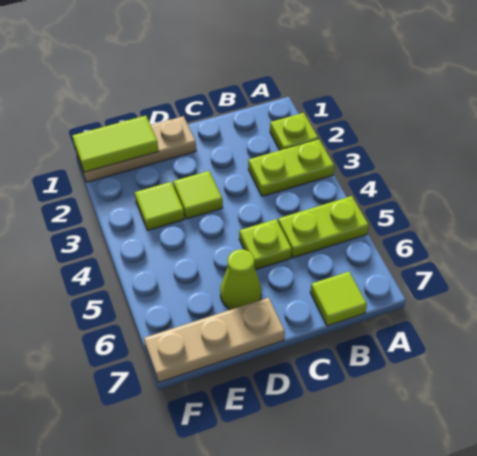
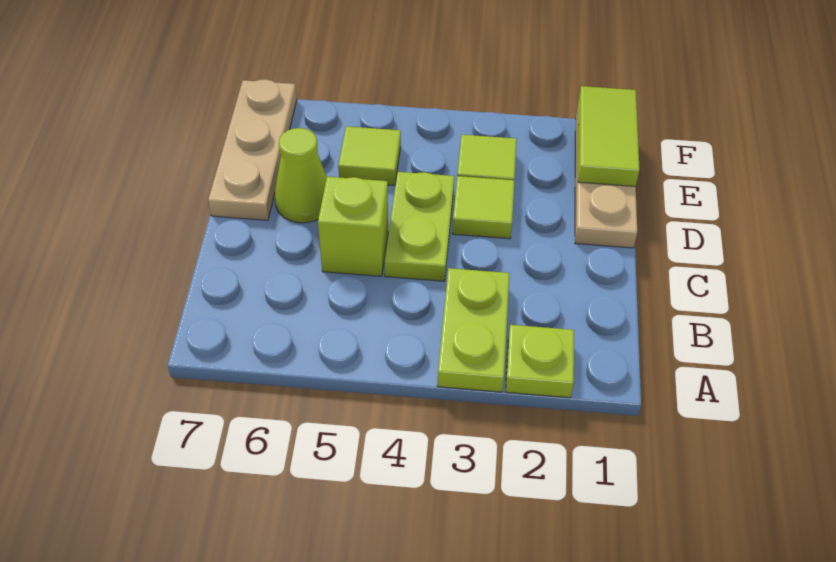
lime plate A5:B5 level 1 -> lime plate C4:D4 level 1
lime tile B7 level 1 -> lime tile E5 level 1
lime plate C5 level 1 -> lime brick C5 level 1

